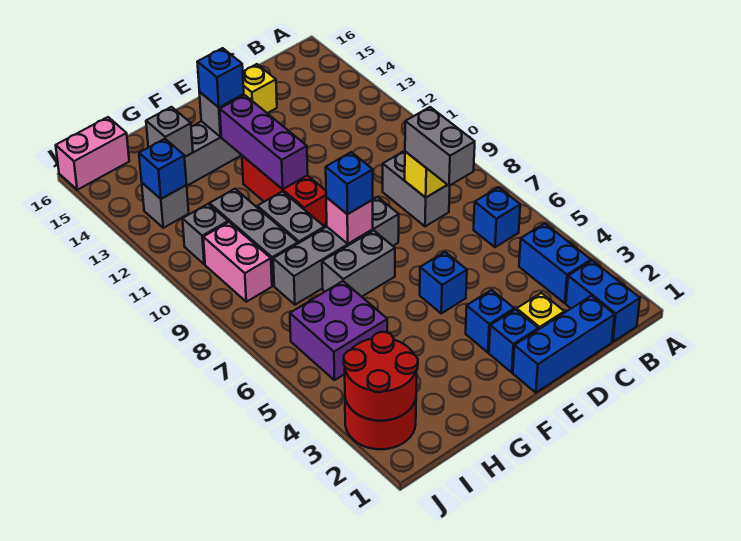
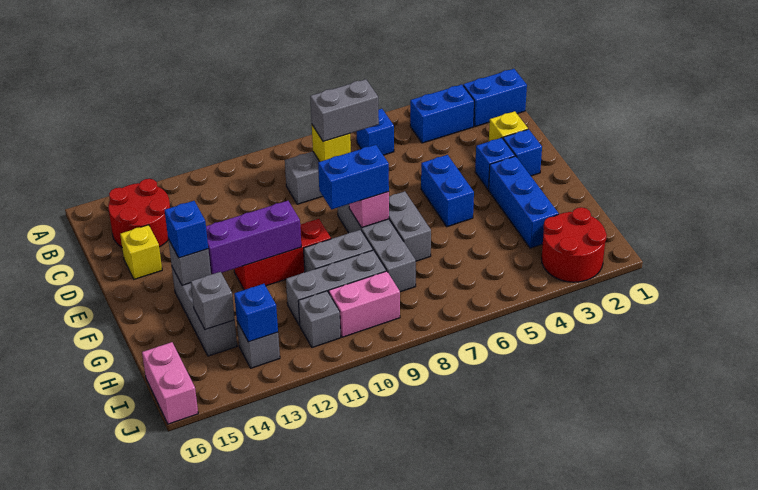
blue brick C1:E1 level 1 -> blue brick F3:H3 level 1
blue brick E5 level 1 -> blue brick E5:F5 level 1
blue brick F8 level 3 -> blue brick F8:F9 level 3
purple brick H5:I6 level 1 -> none
red round brick I2:J3 level 2 -> red round brick B14:C15 level 1

